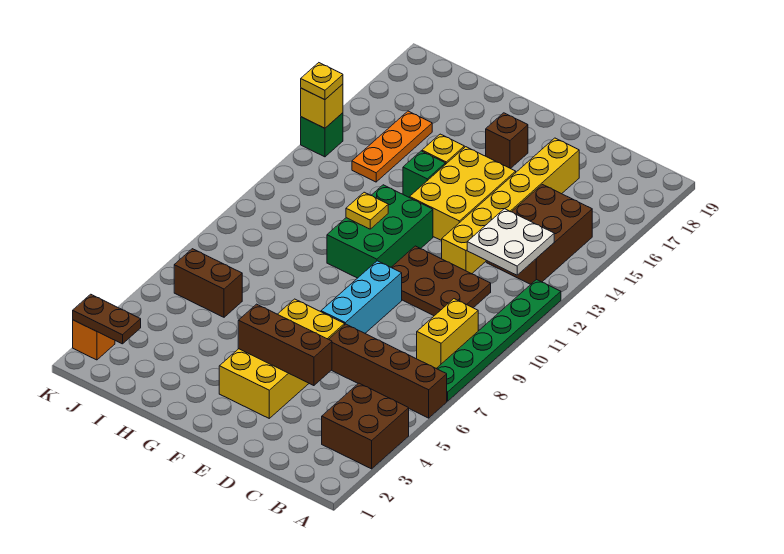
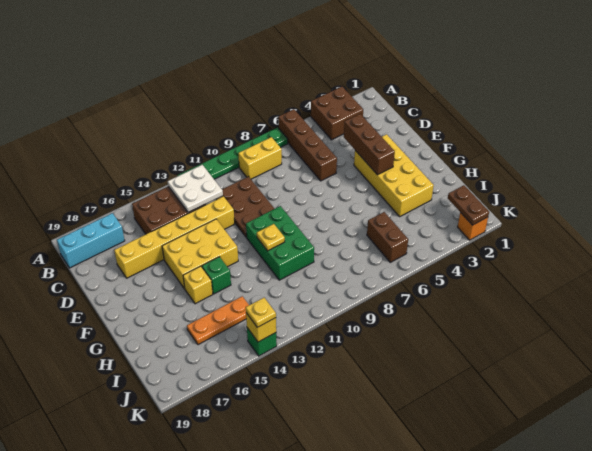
yellow brick E3:F6 level 1 -> yellow brick E3:H4 level 1
cyan brick E7:E9 level 1 -> cyan brick B17:B19 level 1
green brick F10:G12 level 1 -> green brick F10:H11 level 1
brown brick F17 level 1 -> none

